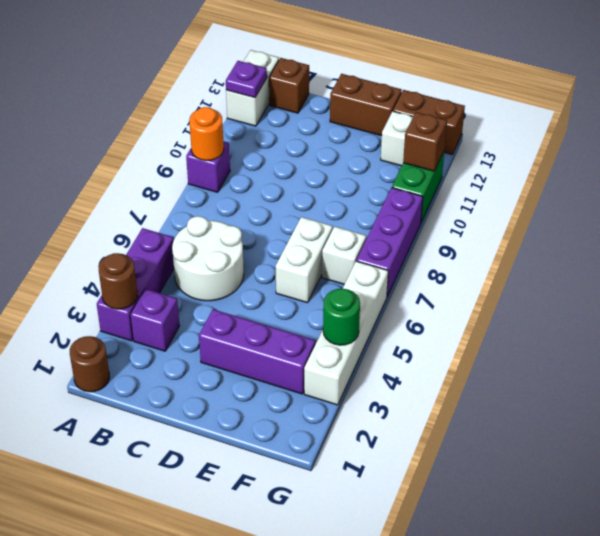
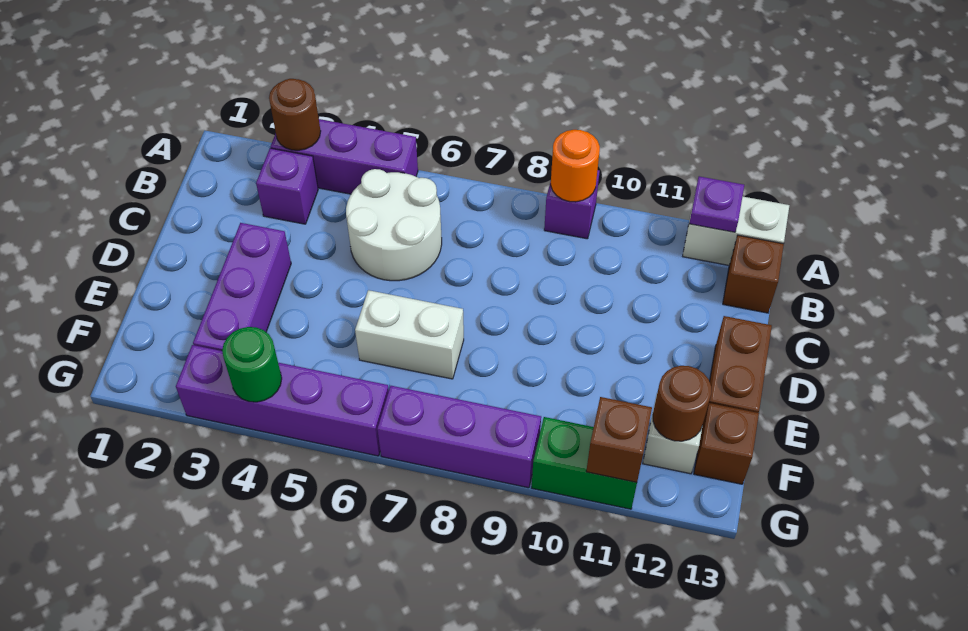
brown round brick A1 level 1 -> brown round brick F12 level 2
white brick F7 level 1 -> none
brown brick F13:G13 level 1 -> brown brick F13 level 1
white brick G3:G6 level 1 -> purple brick G3:G6 level 1

